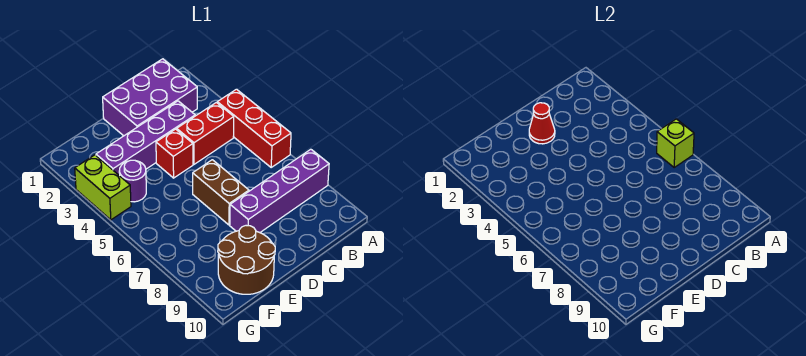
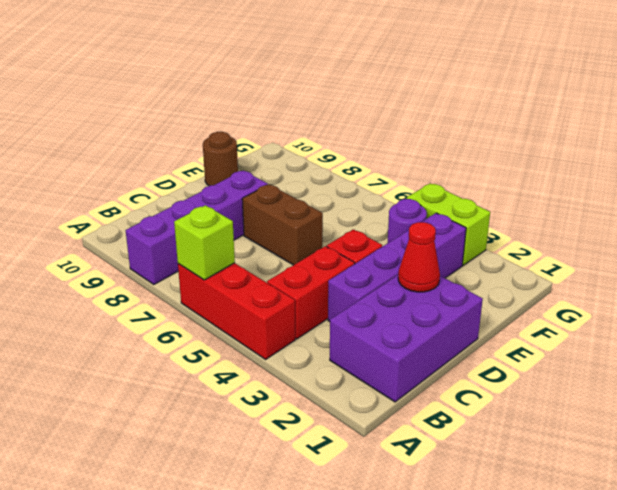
brown round brick E9:F10 level 1 -> brown round brick E10 level 1

